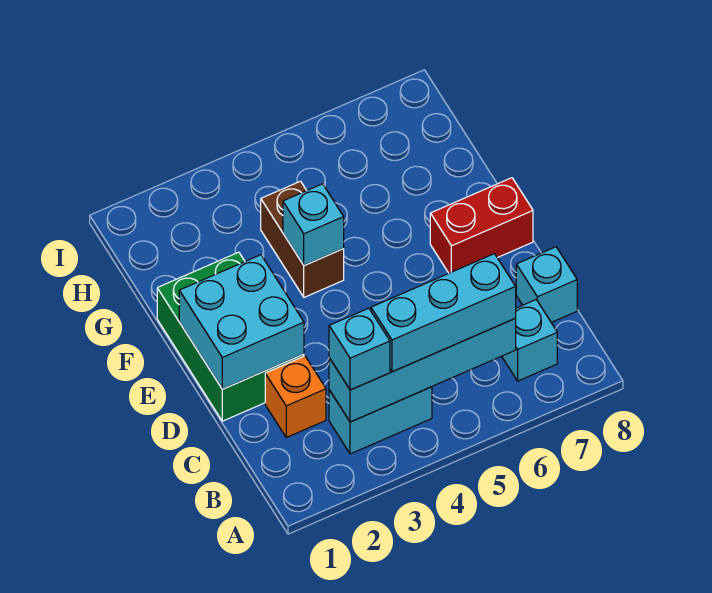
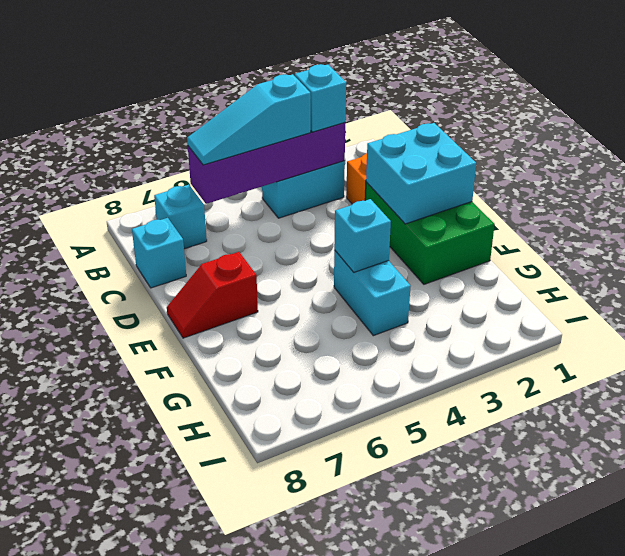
cyan brick B3:B6 level 2 -> purple brick B3:B6 level 2
cyan brick B4:B6 level 3 -> cyan slope B4:B6 level 3 top 4
red brick E7:E8 level 1 -> red slope E7:E8 level 1 top 7
brown brick F4:G4 level 1 -> cyan brick F4:G4 level 1

